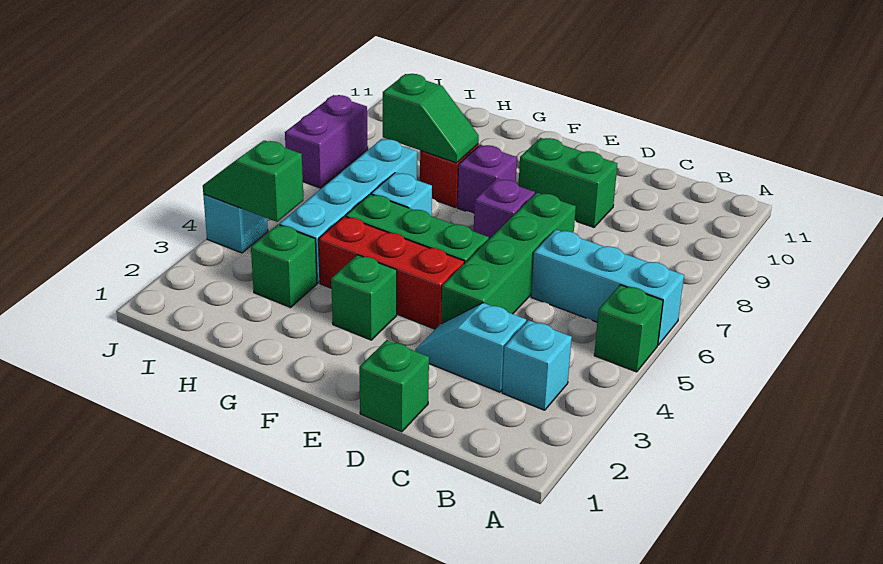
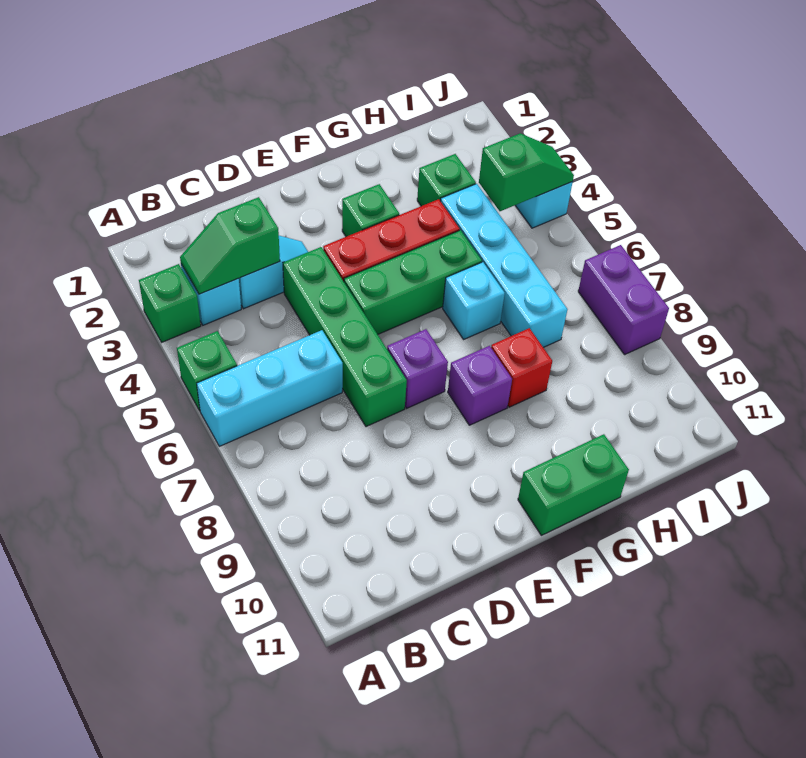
green brick D1 level 1 -> green brick A3 level 1
green brick D9:E9 level 1 -> green brick F11:G11 level 1
green slope G8:H8 level 2 top H -> green slope B3:C3 level 2 top C

